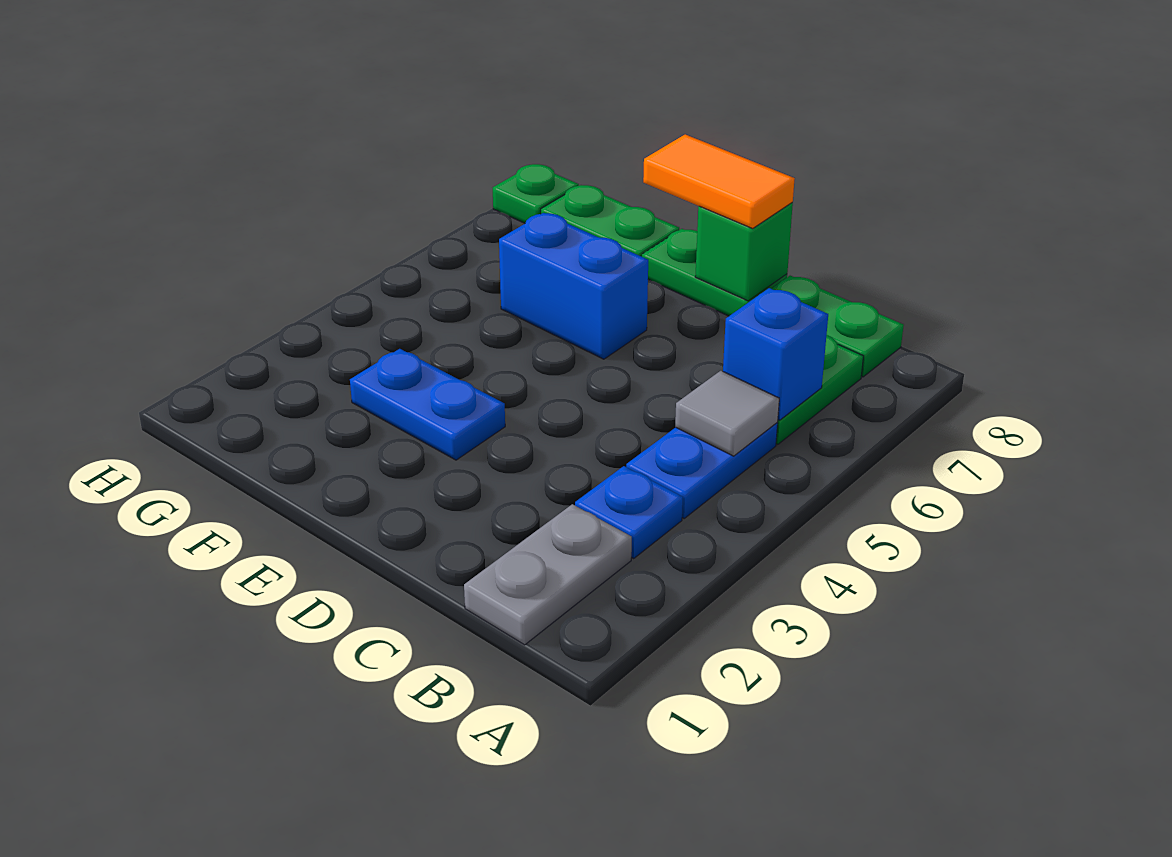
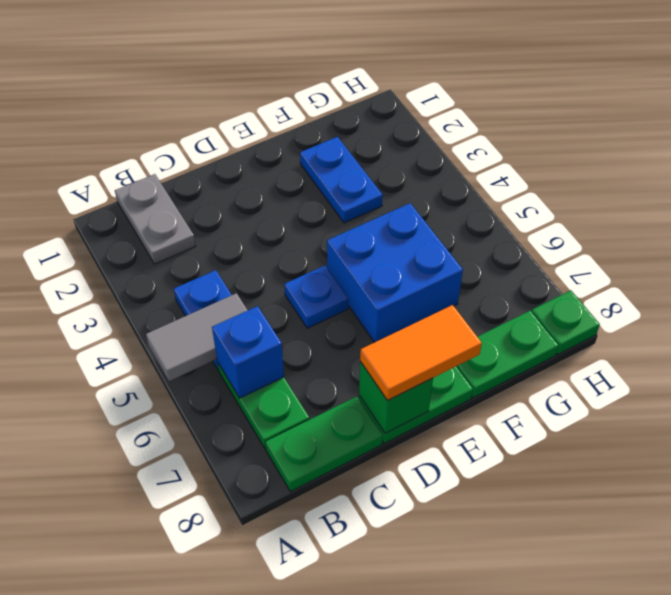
blue plate B3 level 1 -> blue plate D5 level 1
grey tile B5 level 2 -> grey tile A5:B5 level 2
blue plate E3:F3 level 1 -> blue plate F2:F3 level 1
blue brick E6:F6 level 1 -> blue brick E5:F6 level 1

